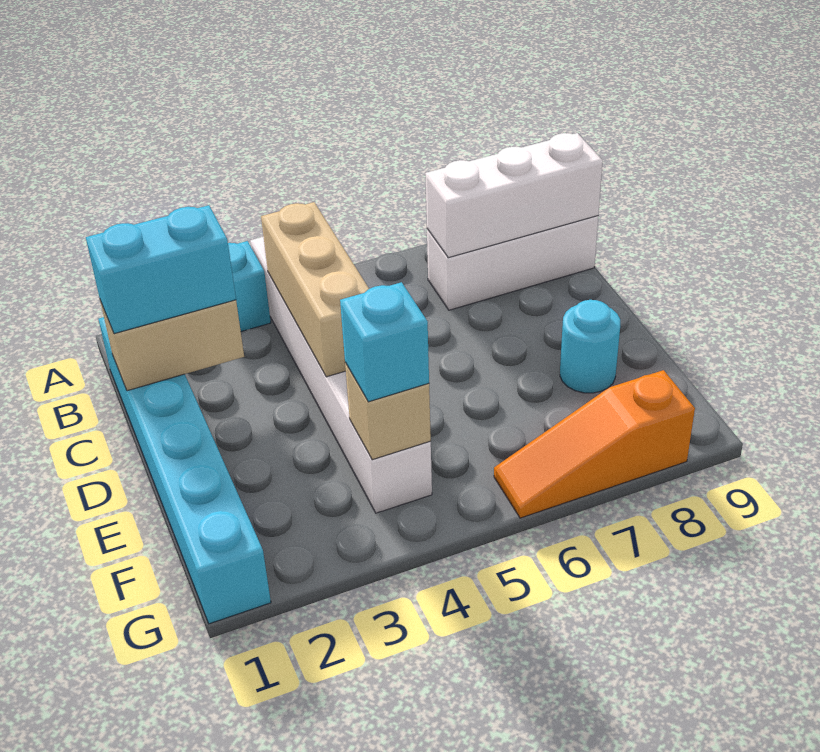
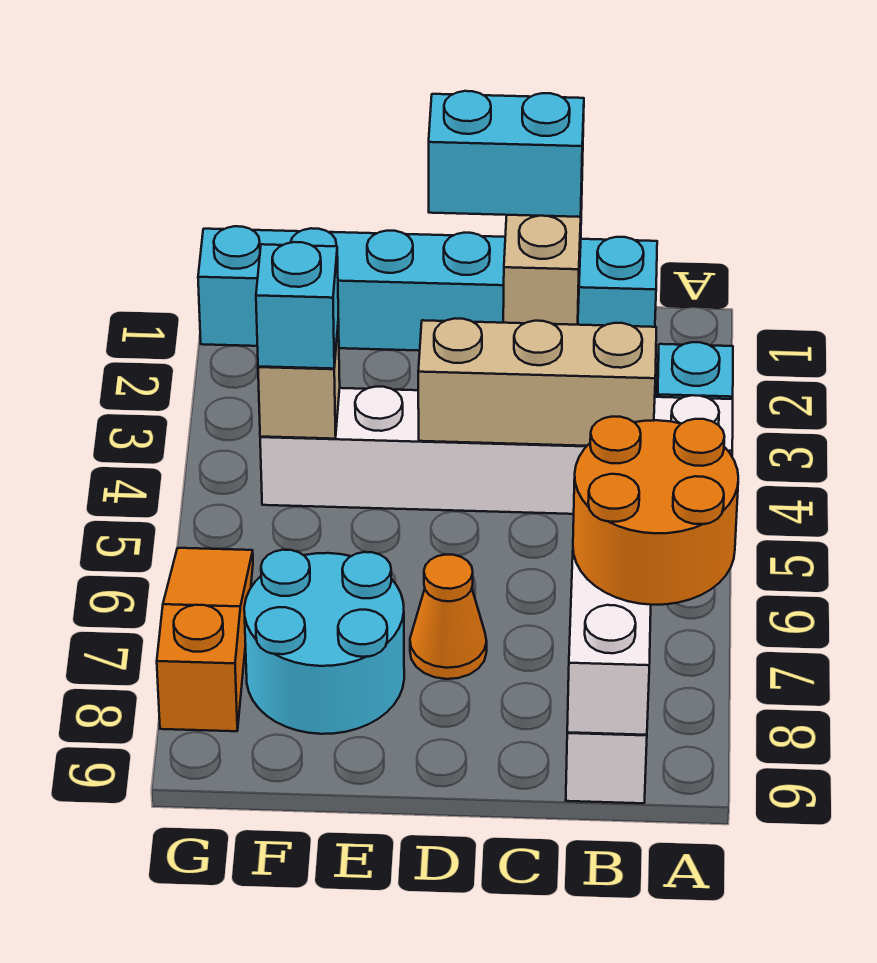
none -> orange round brick A7:B8 level 3
cyan brick C1:C2 level 3 -> cyan brick C1:D1 level 3
none -> orange cone D7 level 1
cyan round brick E8 level 1 -> cyan round brick E7:F8 level 1

